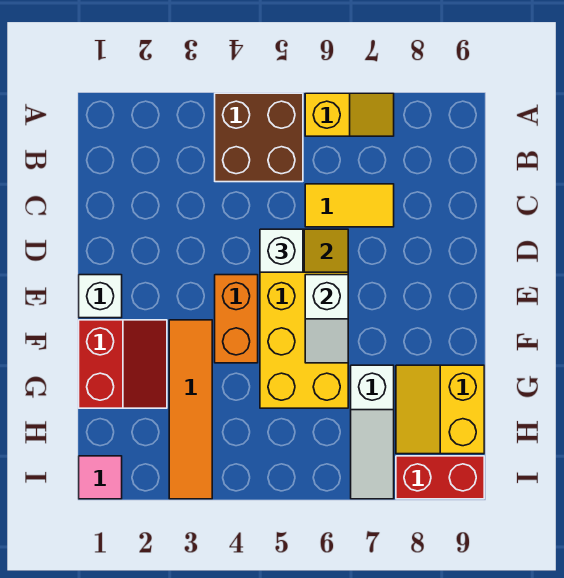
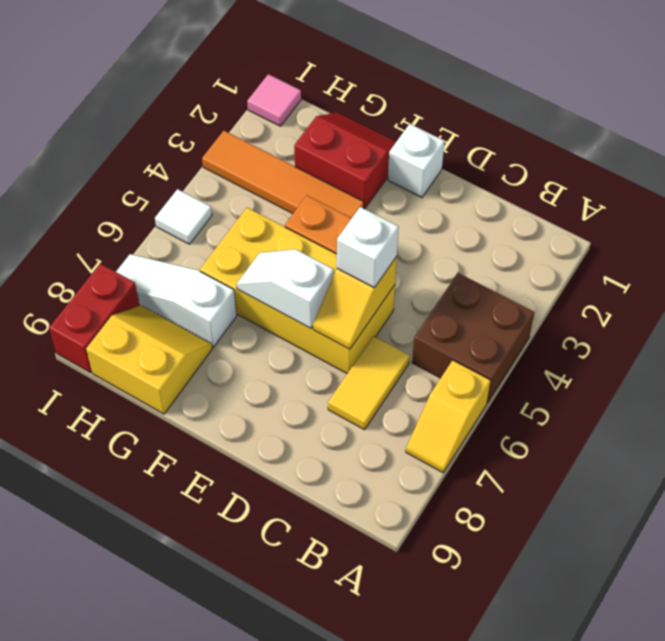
red slope F1:G2 level 1 top 1 -> red slope F1:G2 level 1 top 2
none -> white tile I5 level 1

